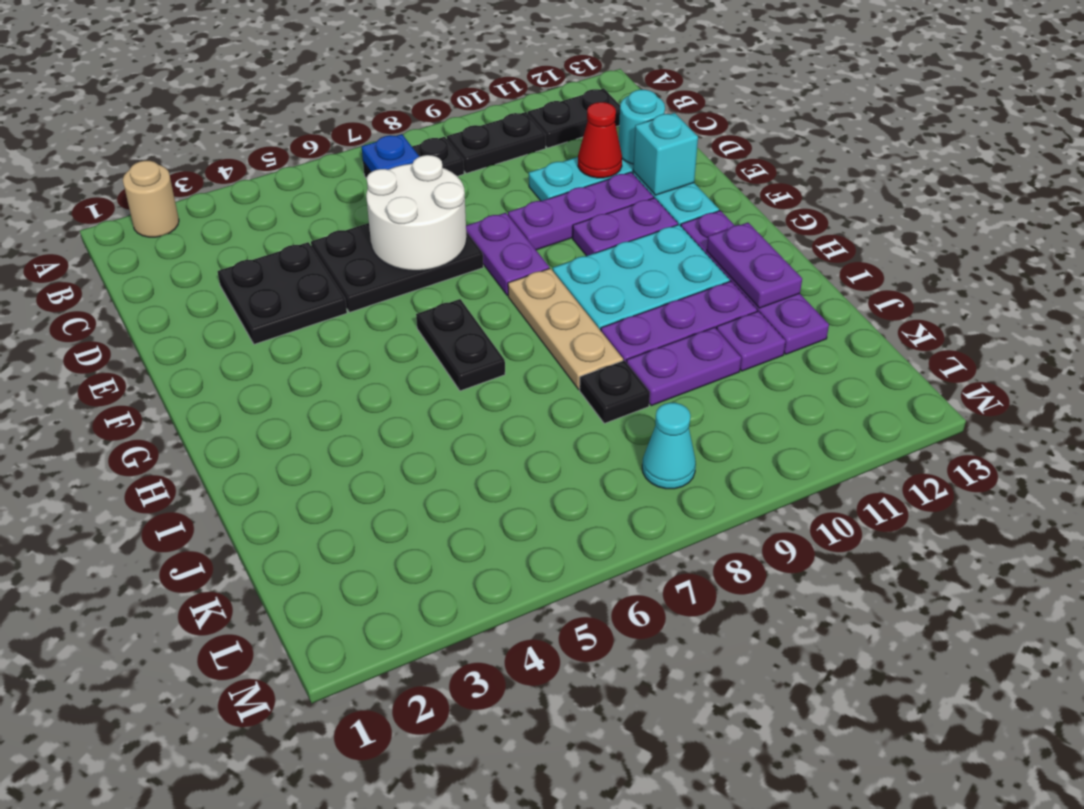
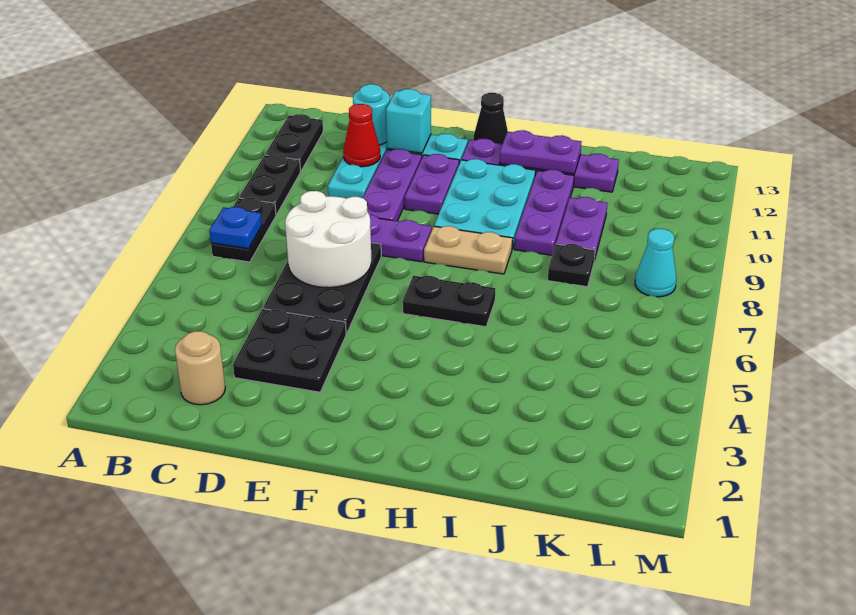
tan round brick A2 level 1 -> tan round brick C2 level 1
tan plate G8:I8 level 1 -> tan plate G8:H8 level 1
none -> black cone G13 level 1
purple plate J11 level 1 -> none

